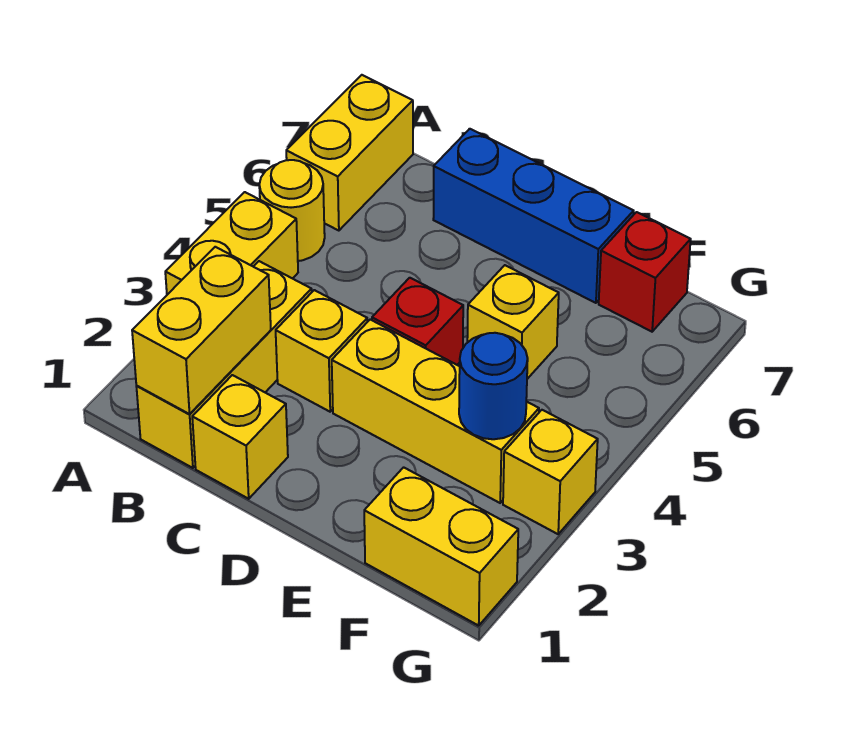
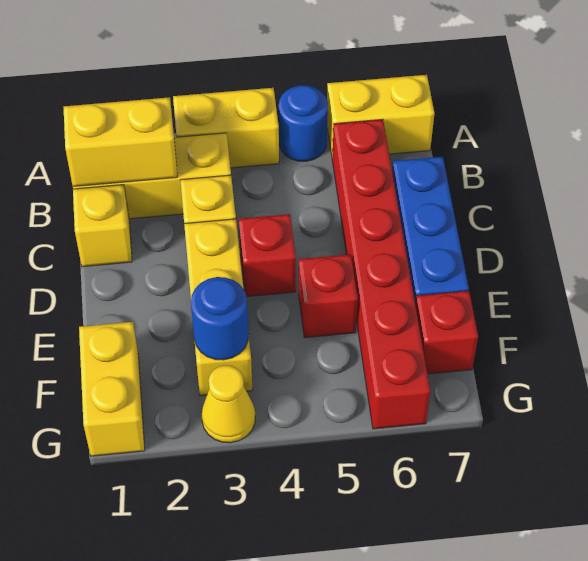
yellow round brick A5 level 1 -> blue round brick A5 level 1
none -> red brick B6:G6 level 1
yellow brick E5 level 1 -> red brick E5 level 1
yellow brick G3 level 1 -> yellow cone G3 level 1

